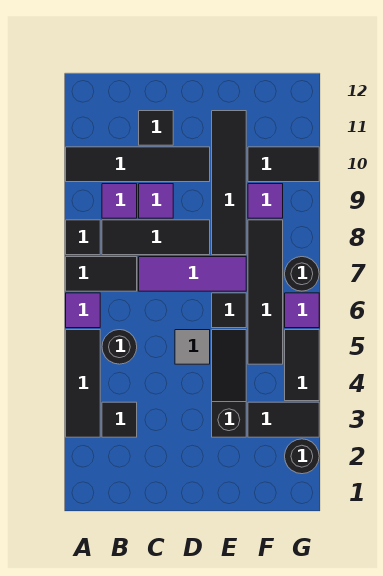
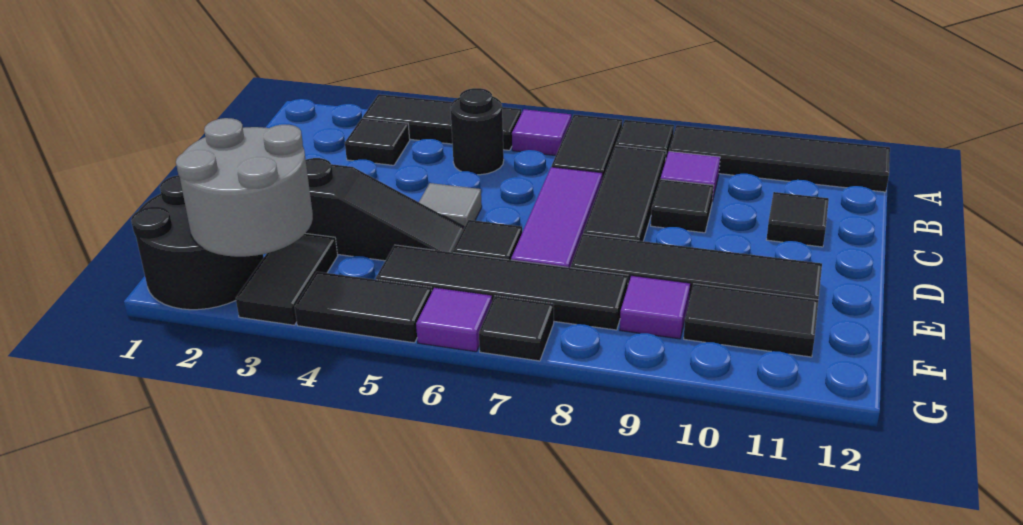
black tile A10:D10 level 1 -> black tile A9:A12 level 1
purple tile C9 level 1 -> black tile C9 level 1
none -> grey round brick F2:G3 level 2
black tile F10:G10 level 1 -> black tile F10:F11 level 1
black round brick G2 level 1 -> black round brick F1:G2 level 1
black round brick G7 level 1 -> black tile G7 level 1

